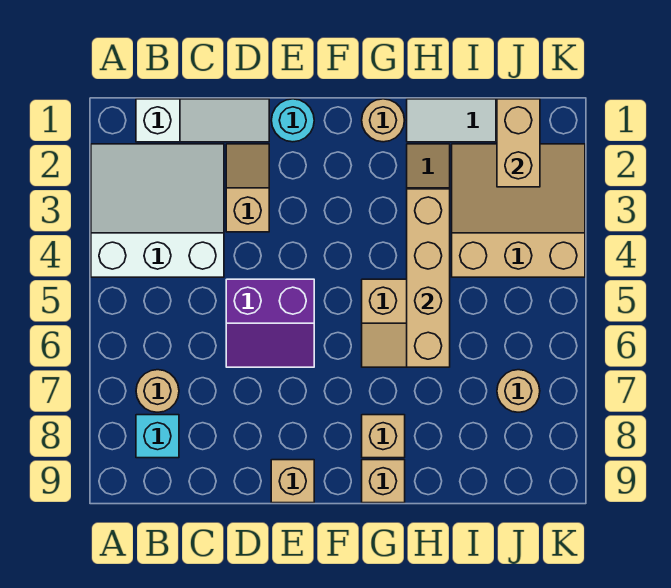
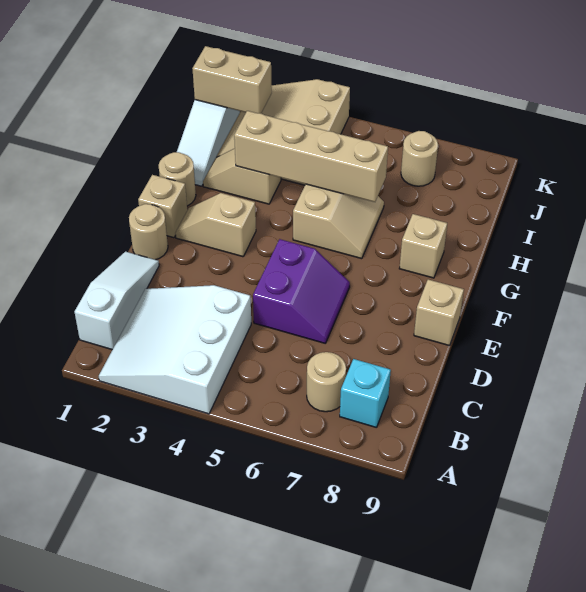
tan slope D2:D3 level 1 top 3 -> tan slope F2:F3 level 1 top 3
cyan round brick E1 level 1 -> tan round brick E1 level 1
tan brick G9 level 1 -> tan brick F1 level 1

